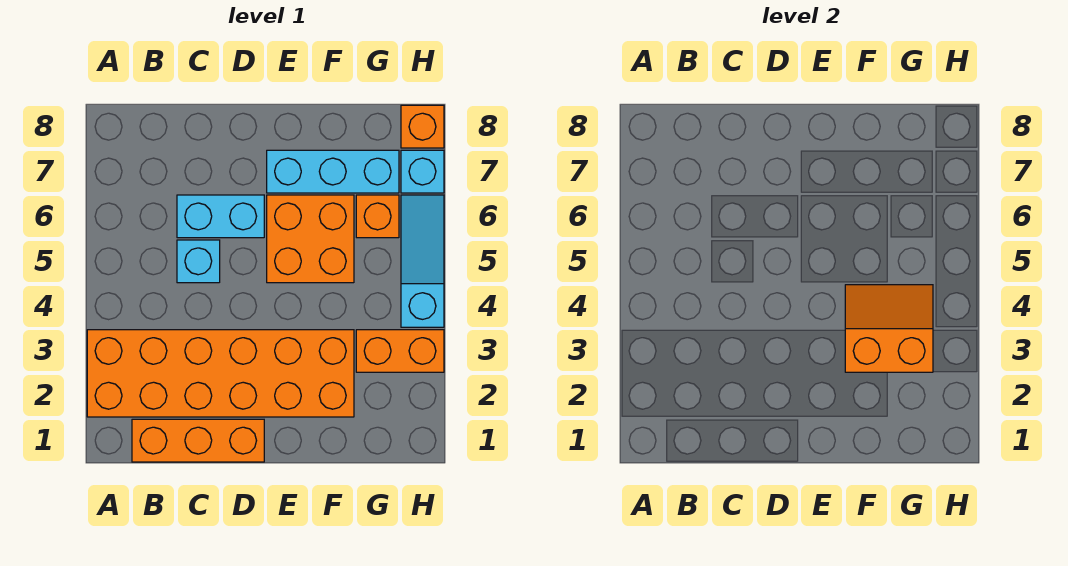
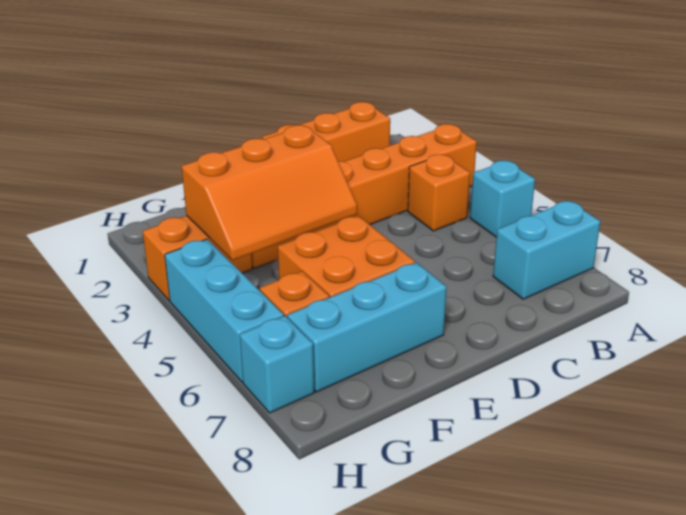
orange brick A2:F3 level 1 -> orange brick A3:F3 level 1
cyan brick C5 level 1 -> cyan brick A5 level 1
cyan brick C6:D6 level 1 -> cyan brick A7:B7 level 1
orange slope F3:G4 level 2 top 3 -> orange slope E3:G4 level 2 top 3
cyan slope H4:H6 level 1 top 4 -> cyan brick H4:H6 level 1
orange brick H8 level 1 -> orange brick B4 level 1

